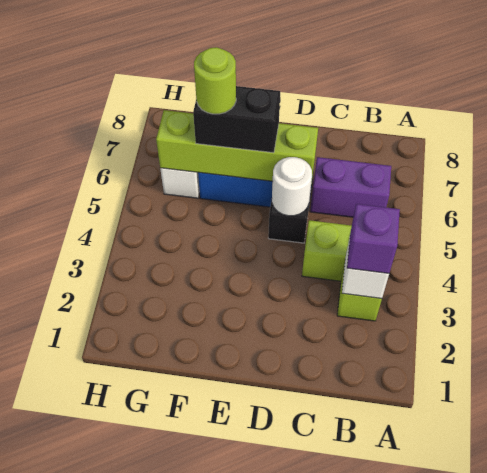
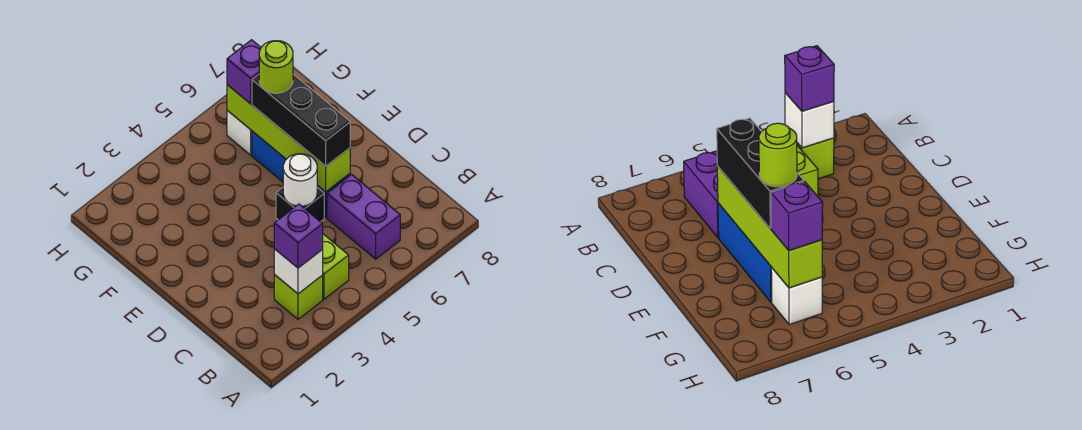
black brick E6:F6 level 3 -> black brick D6:F6 level 3
none -> purple brick G6 level 3

